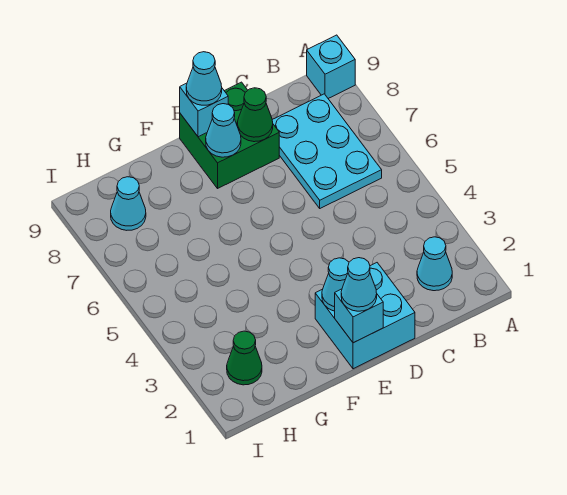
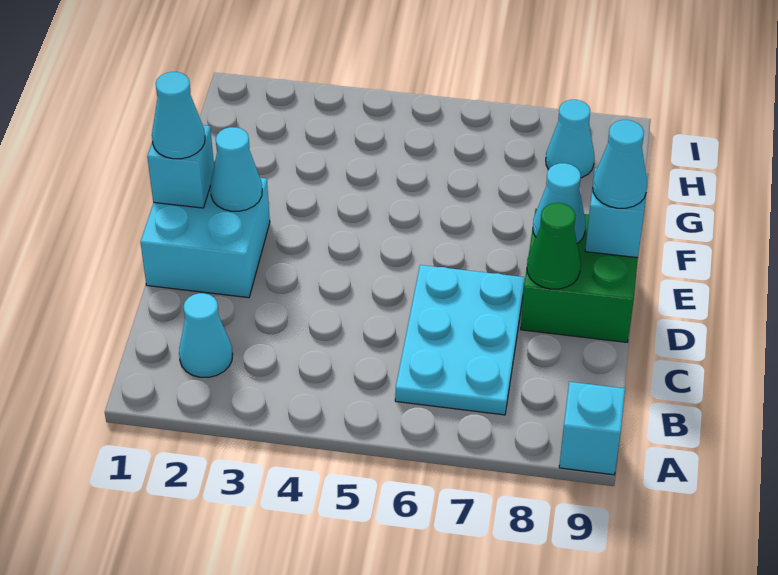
cyan plate B6:C8 level 1 -> cyan plate B6:D7 level 1
green cone H2 level 1 -> none

